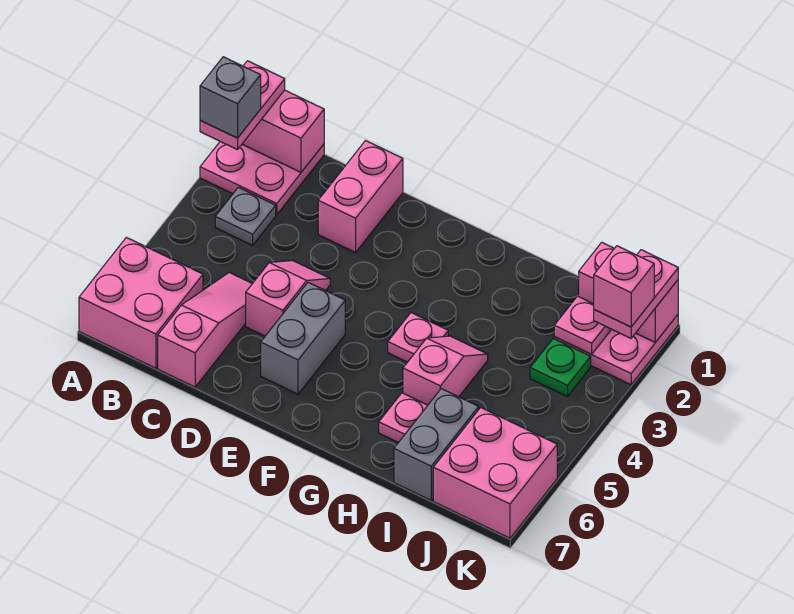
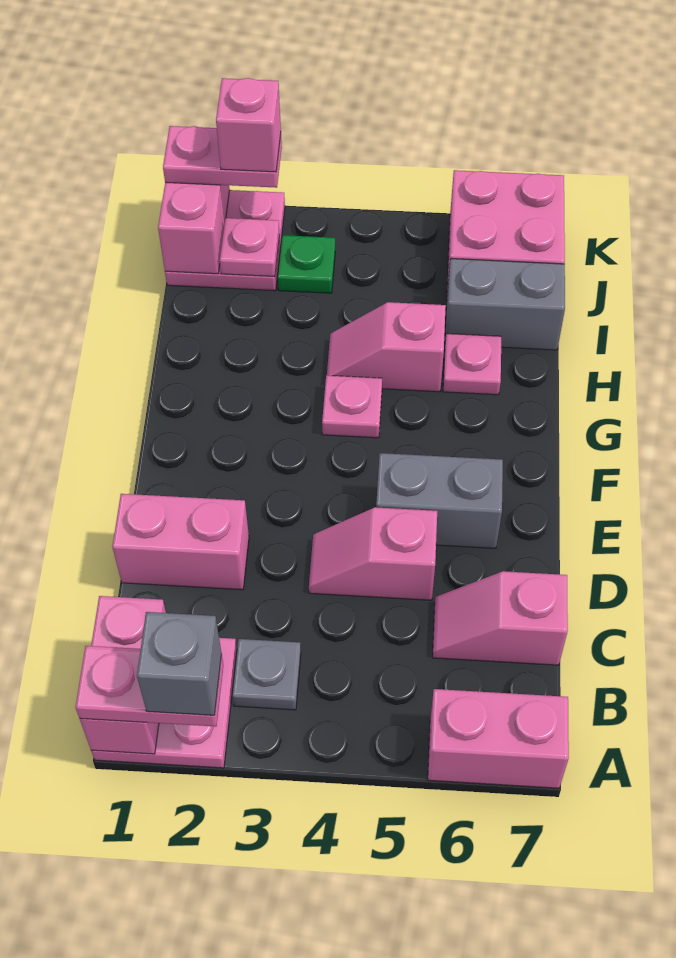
pink brick A6:B7 level 1 -> pink brick A6:A7 level 1
pink slope C5:C7 level 1 top 7 -> pink slope C6:C7 level 1 top 7

